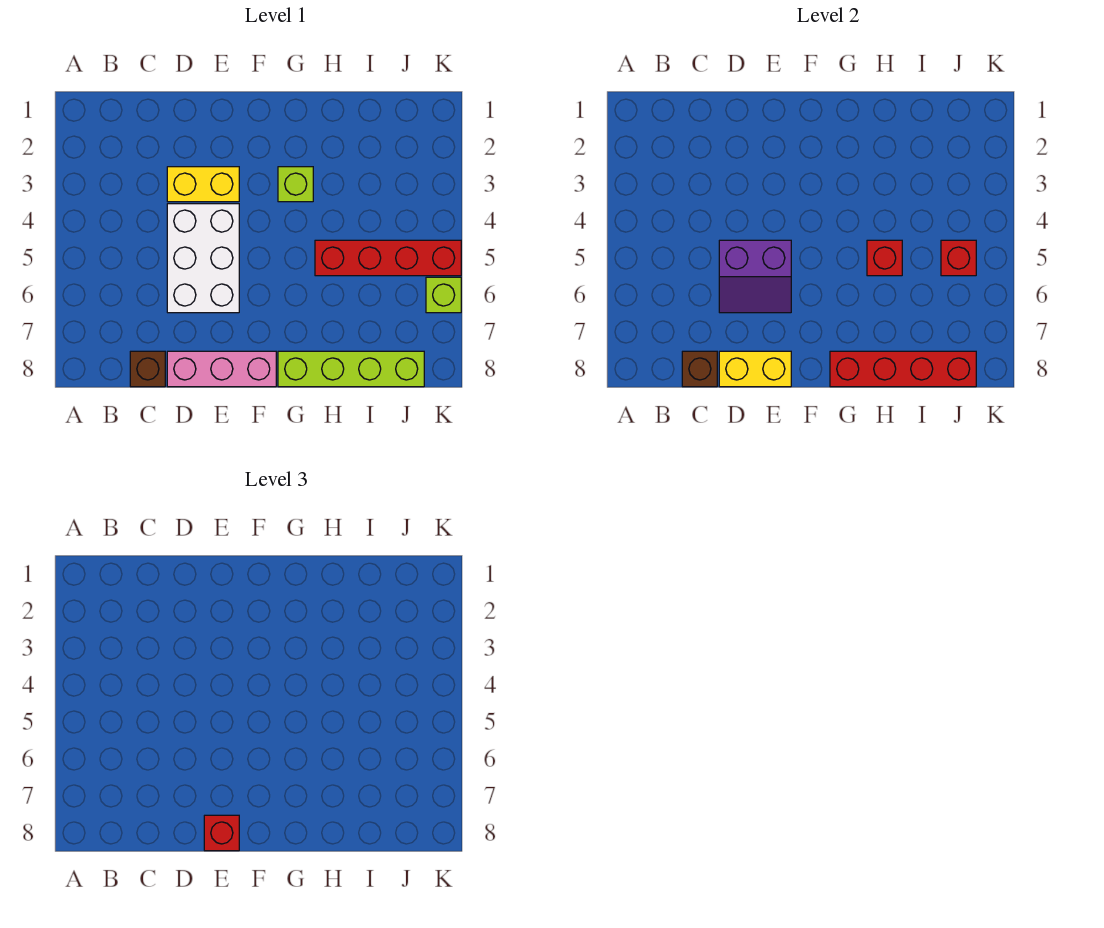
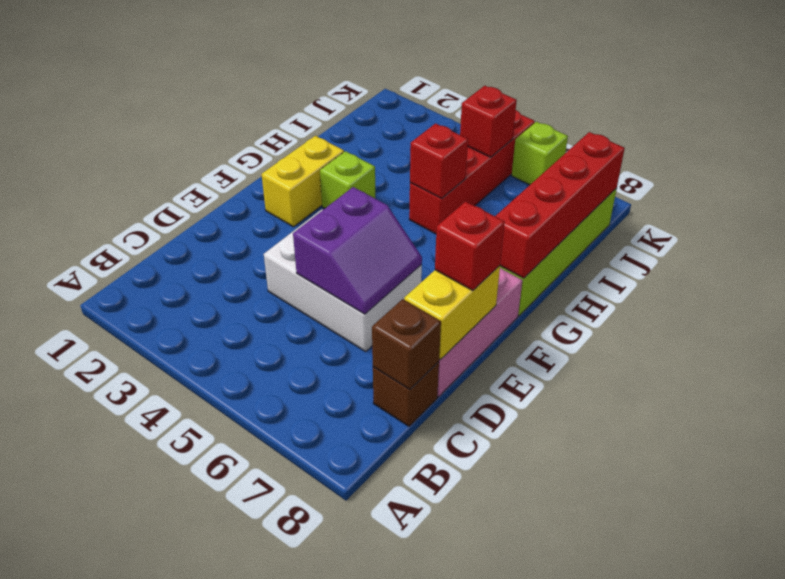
yellow brick D3:E3 level 1 -> yellow brick F2:G2 level 1

